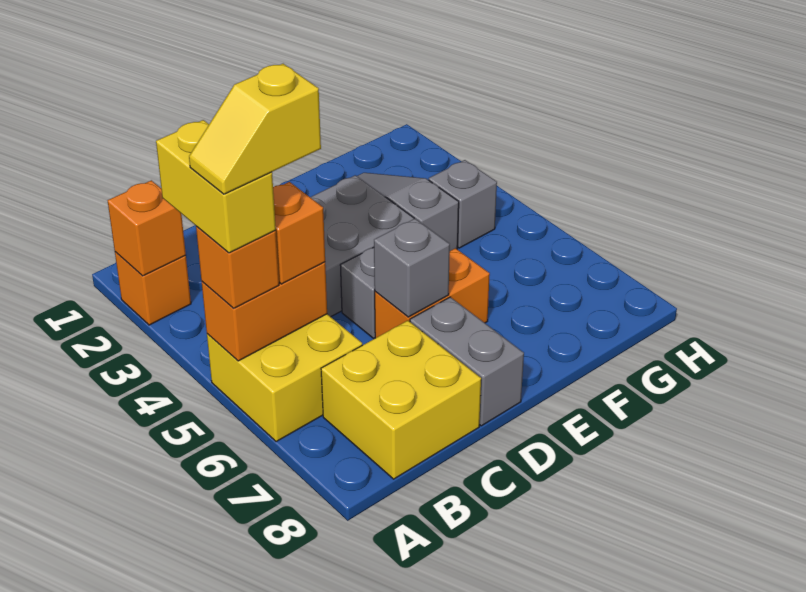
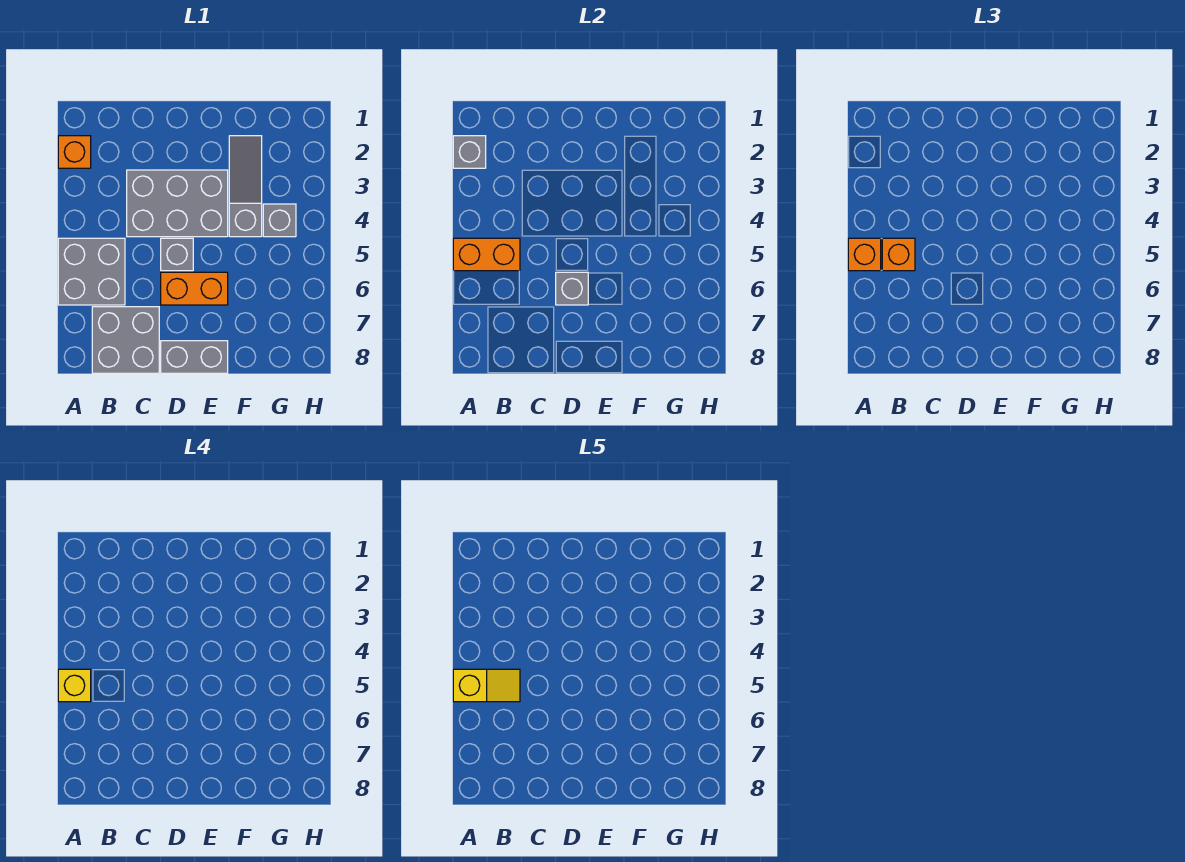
orange brick A2 level 2 -> grey brick A2 level 2
yellow brick A4:A5 level 4 -> yellow brick A5 level 4
yellow brick A5:B6 level 1 -> grey brick A5:B6 level 1
yellow slope A5:B5 level 5 top B -> yellow slope A5:B5 level 5 top A
yellow brick B7:C8 level 1 -> grey brick B7:C8 level 1
grey brick D7:D8 level 1 -> grey brick D8:E8 level 1

